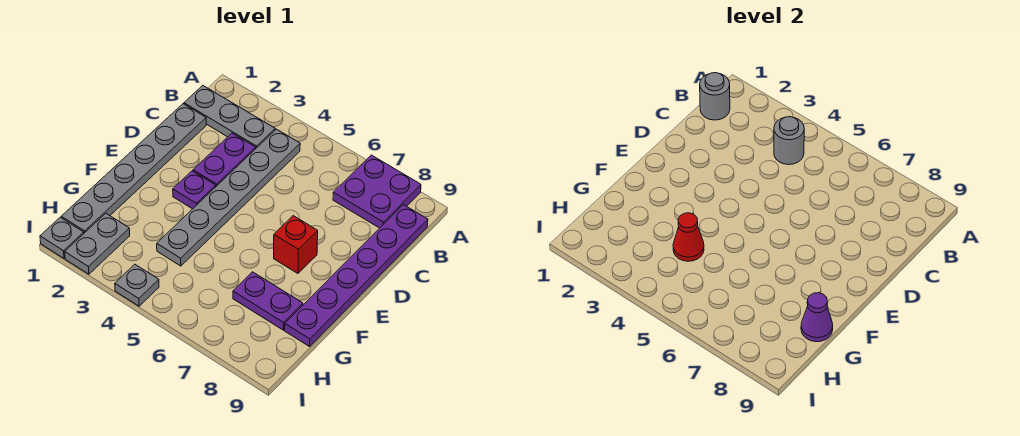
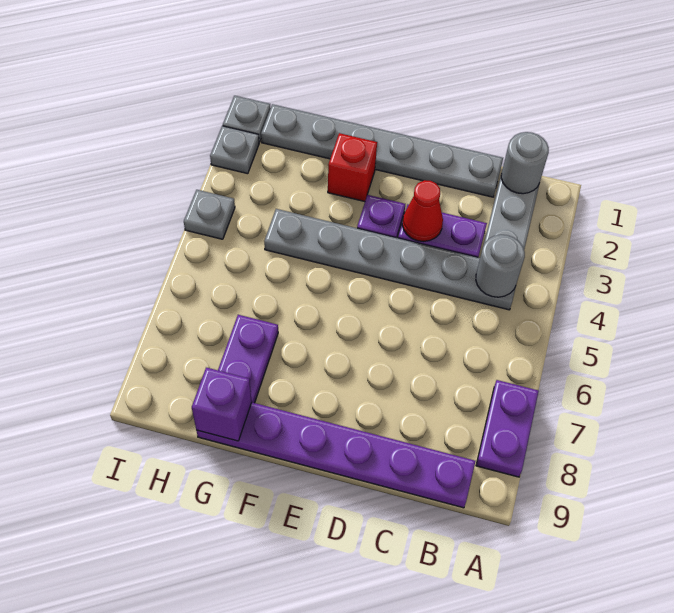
purple plate A7:B8 level 1 -> purple plate A7:A8 level 1
red brick E7 level 1 -> red brick F2 level 1
red cone G4 level 2 -> red cone D3 level 2
purple cone G9 level 2 -> purple brick G9 level 2
grey plate H2:I2 level 1 -> grey plate I2 level 1

